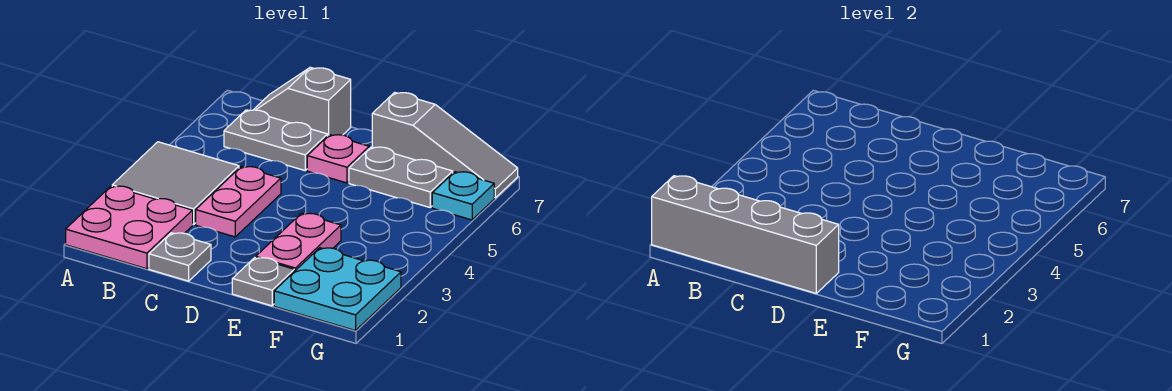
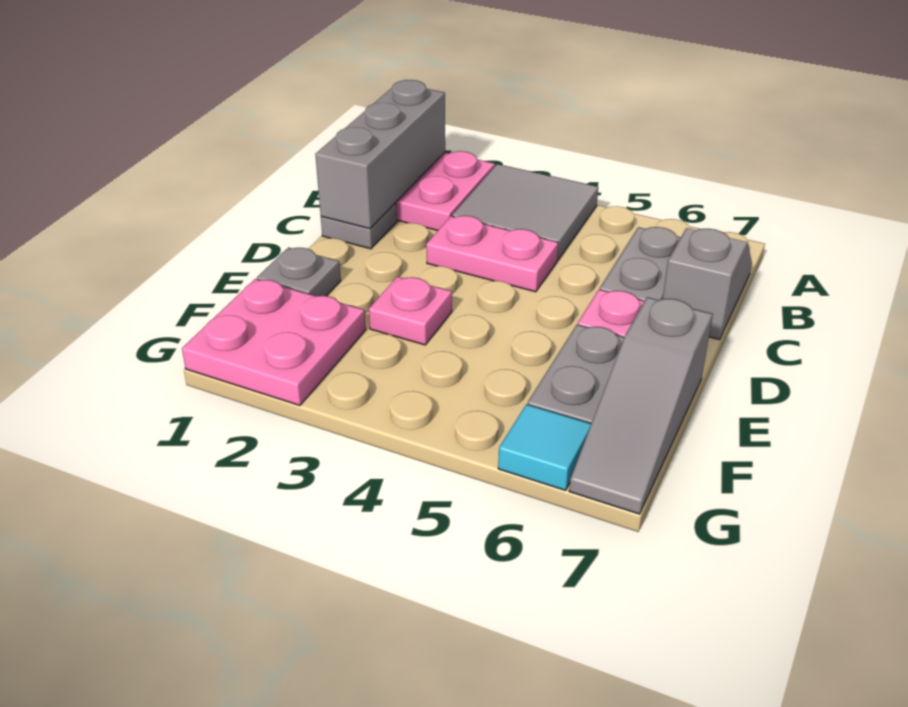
grey brick A1:D1 level 2 -> grey brick A1:C1 level 2
pink plate E2:E3 level 1 -> pink plate E3 level 1
cyan plate F1:G2 level 1 -> pink plate F1:G2 level 1
cyan plate G6 level 1 -> cyan tile G6 level 1

